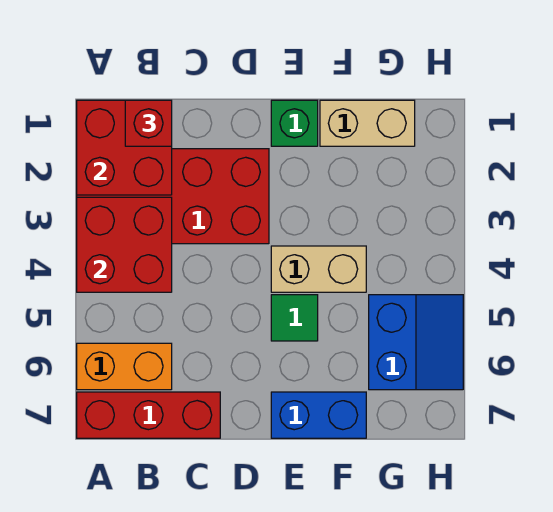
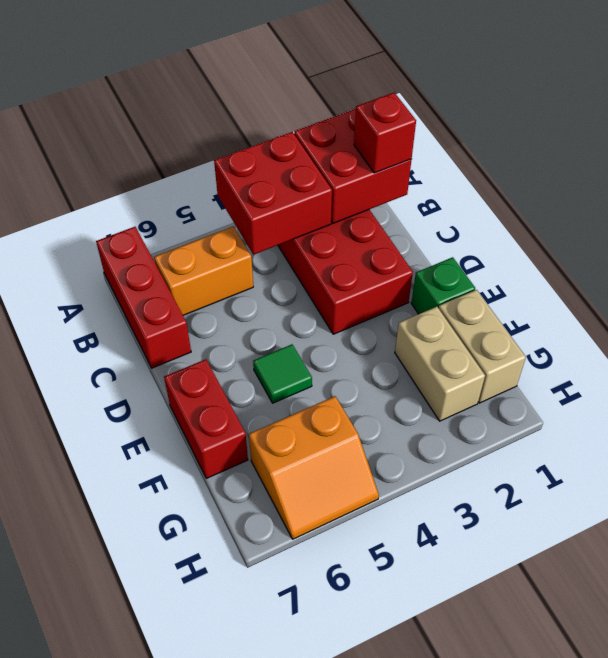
orange brick A6:B6 level 1 -> orange brick B5:B6 level 1
tan brick E4:F4 level 1 -> tan brick F2:G2 level 1
blue brick E7:F7 level 1 -> red brick E7:F7 level 1
blue slope G5:H6 level 1 top G -> orange slope G5:H6 level 1 top G

